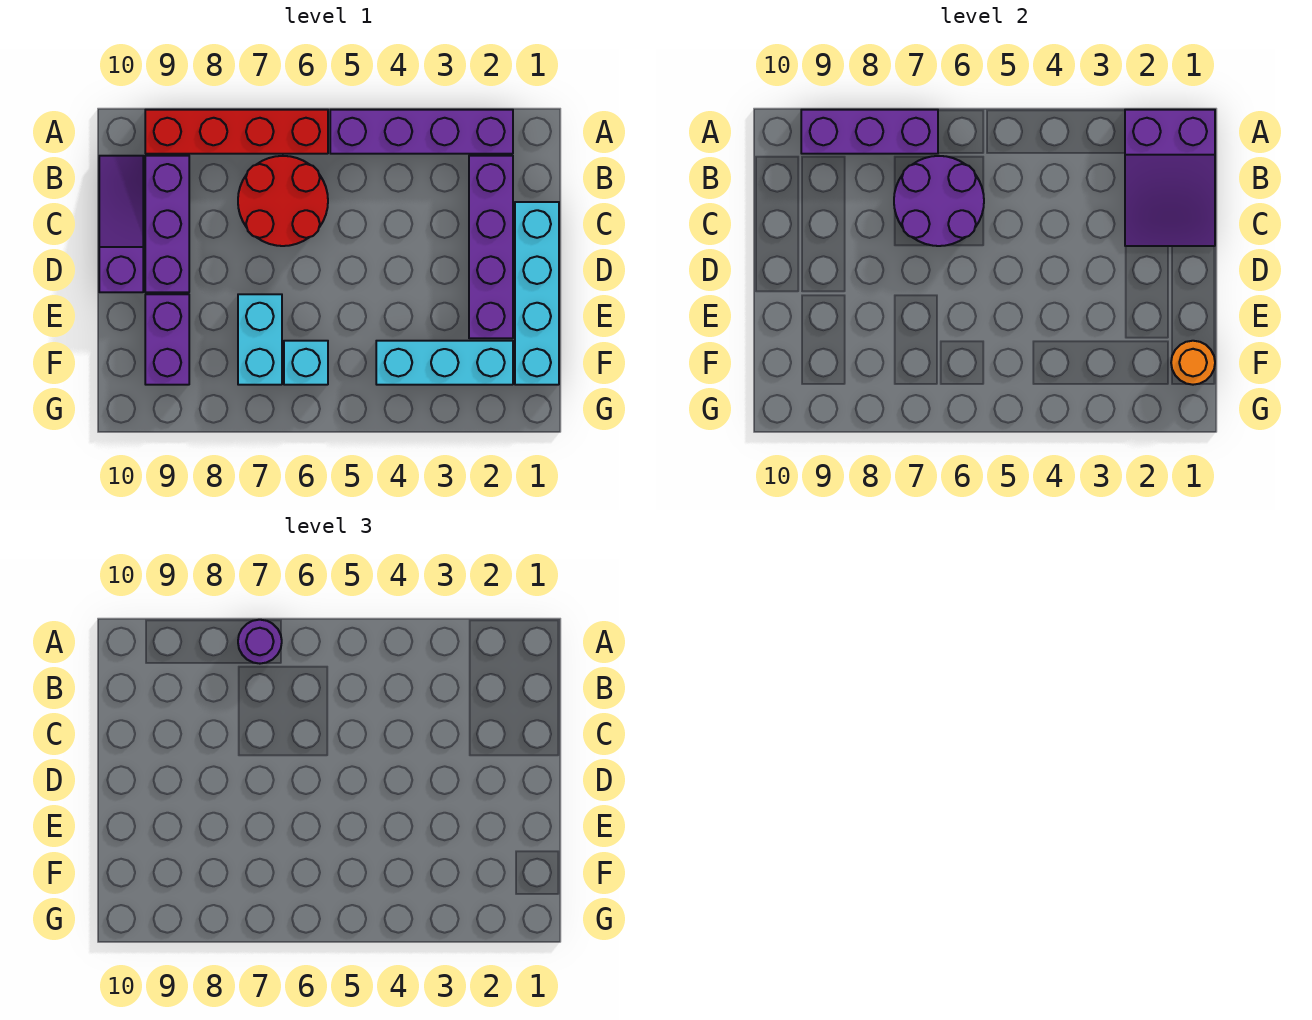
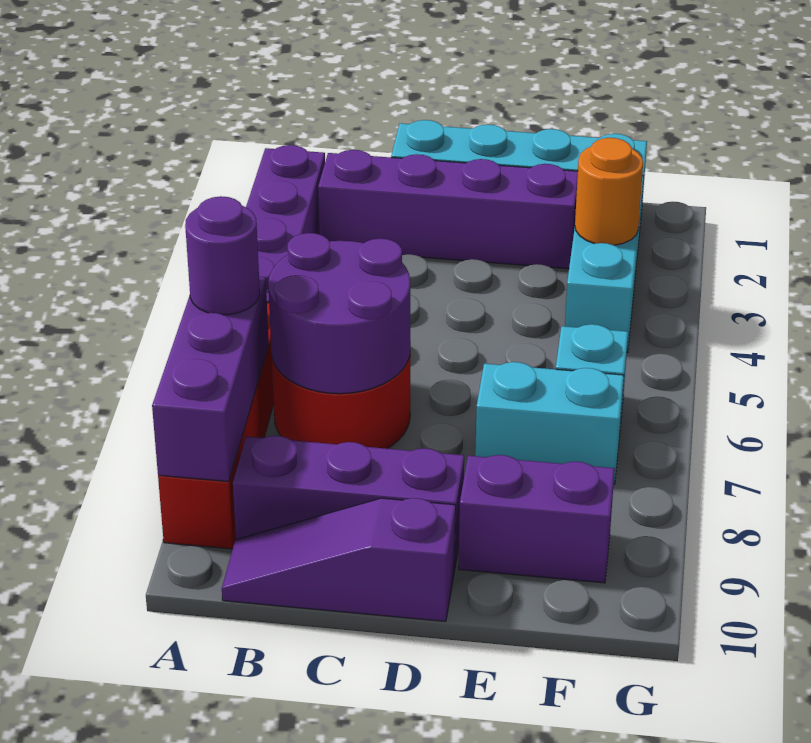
purple slope A1:C2 level 2 top A -> none
orange round brick F1 level 2 -> orange round brick F3 level 2

